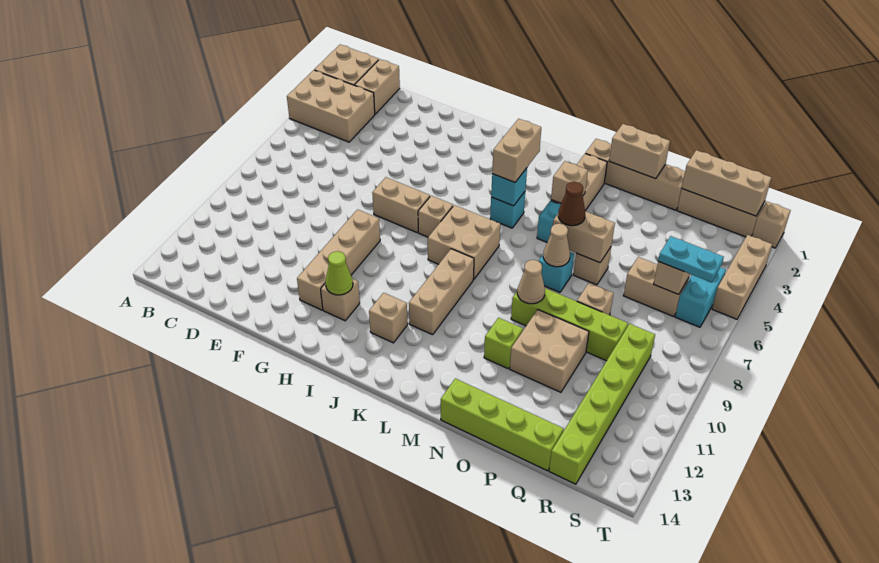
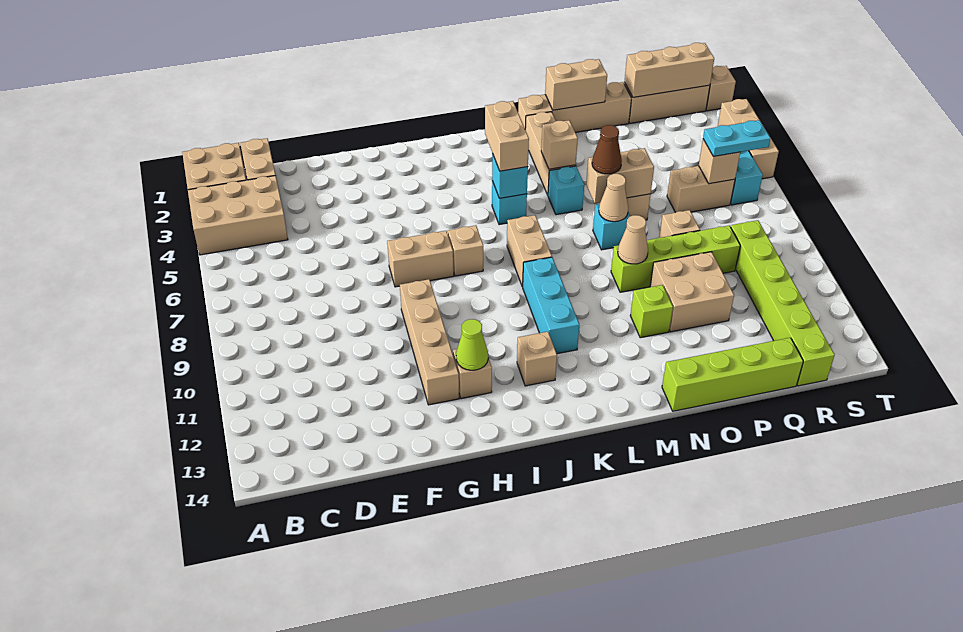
tan brick J7:K8 level 1 -> tan brick K7:K8 level 1
tan brick K9:K11 level 1 -> cyan brick K9:K11 level 1

